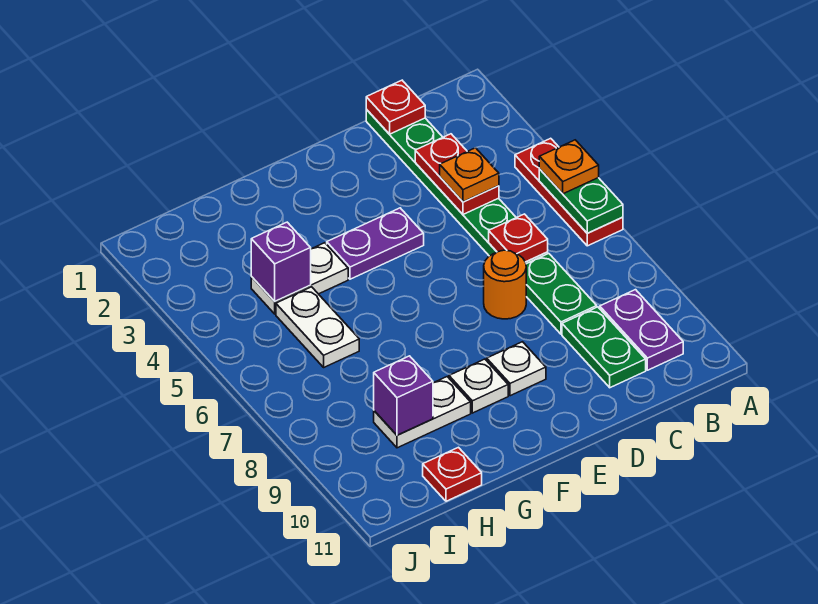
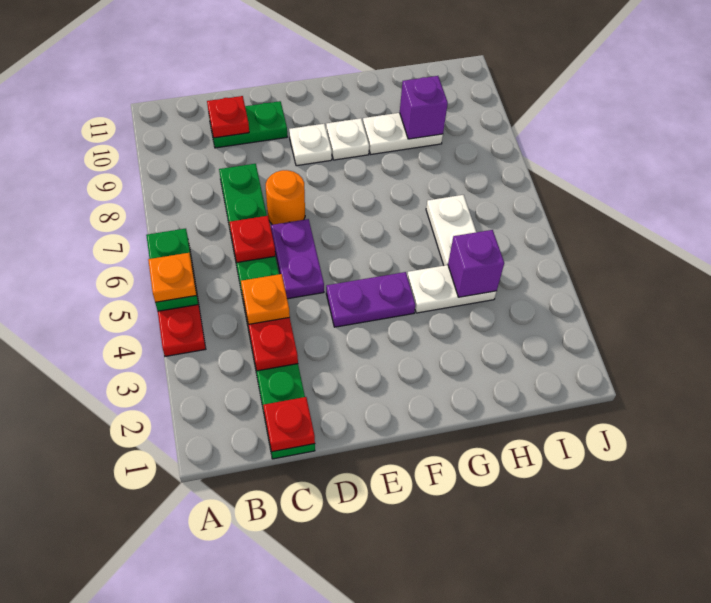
purple plate B9:B10 level 1 -> purple plate D5:D6 level 1
green plate C9:C10 level 1 -> green plate C10:D10 level 1
red plate H11 level 1 -> red plate C10 level 2

